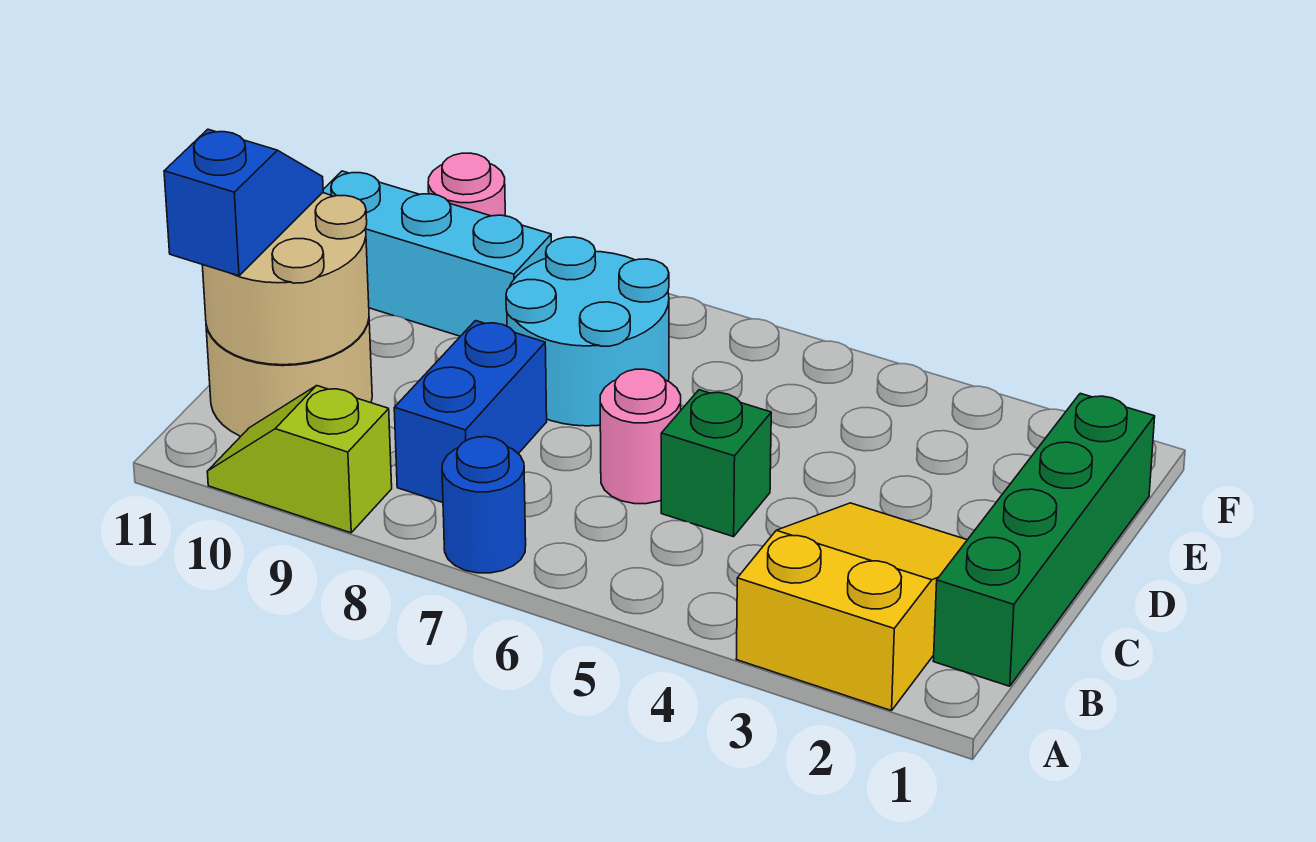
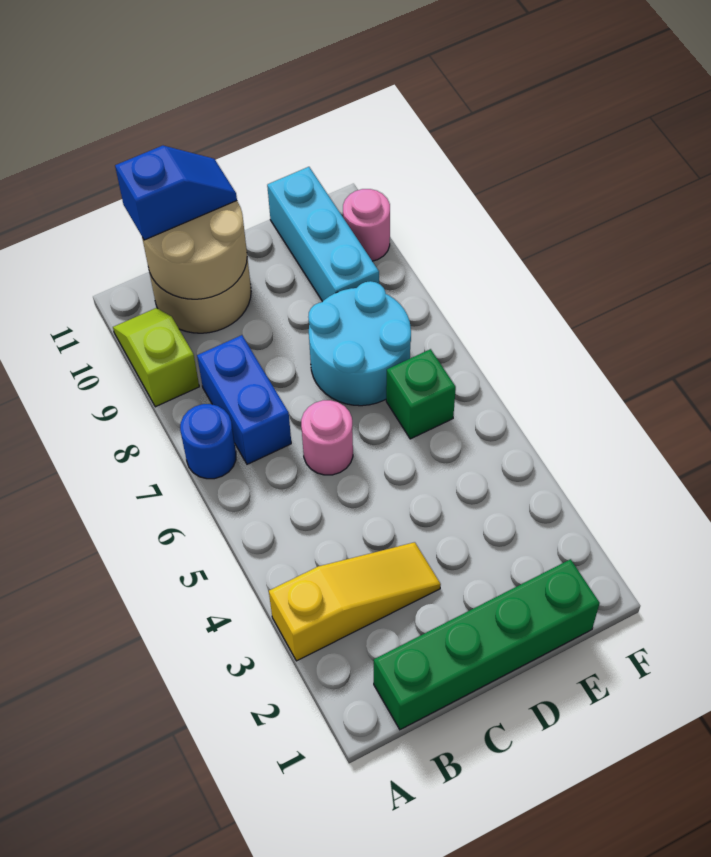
yellow slope A2:C3 level 1 top A -> yellow slope A3:C3 level 1 top A
blue brick B8:C8 level 1 -> blue brick B7:B8 level 1
green brick C5 level 1 -> green brick E6 level 1

